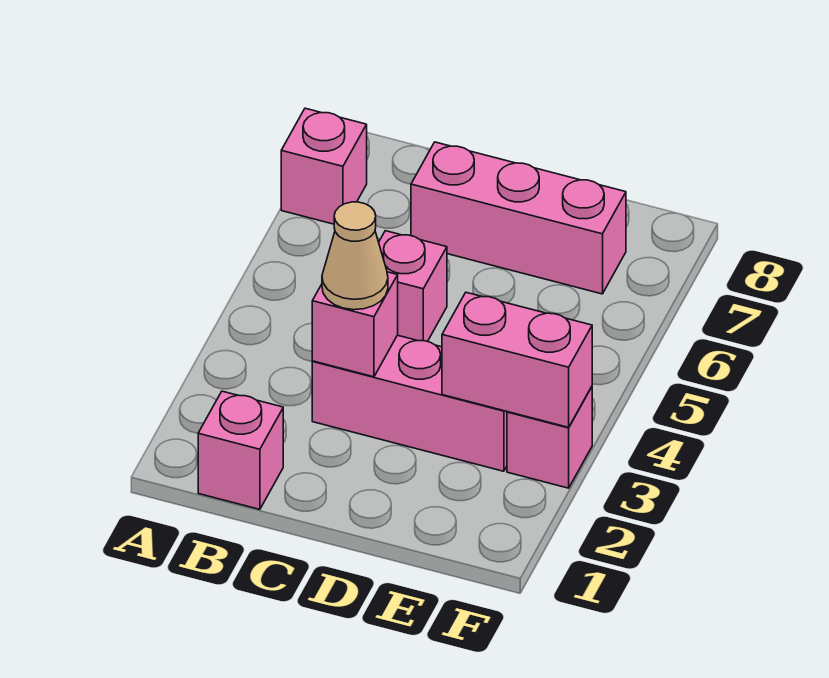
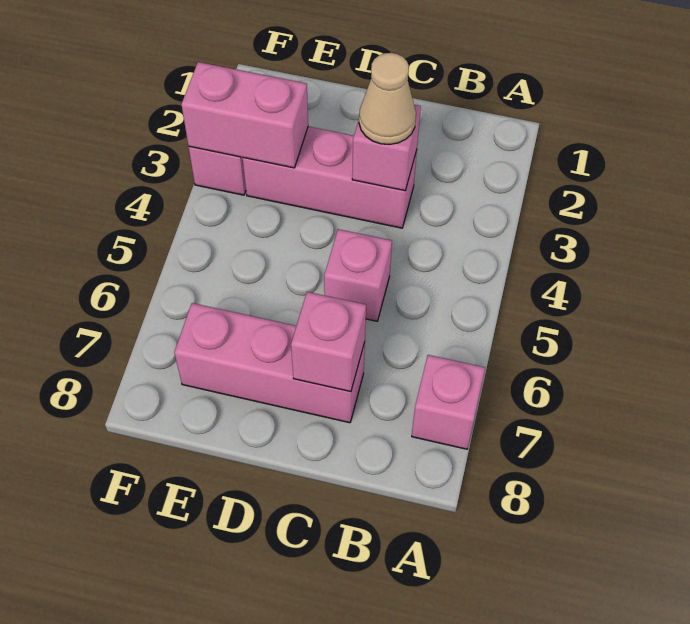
pink brick B1 level 1 -> pink brick C7 level 2

